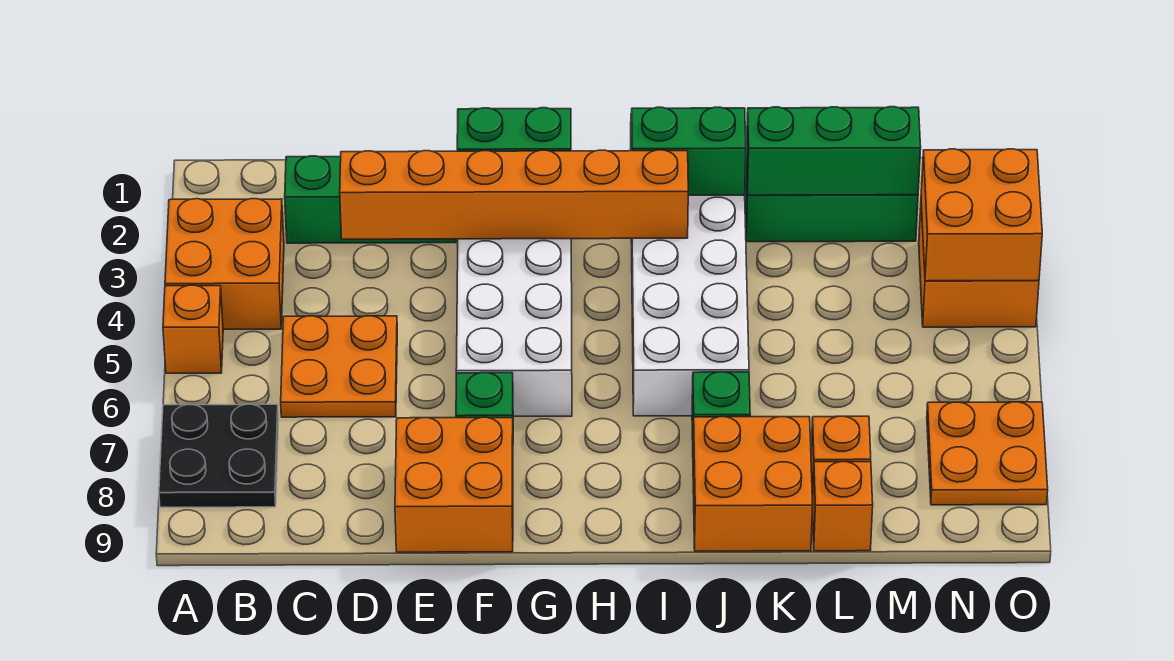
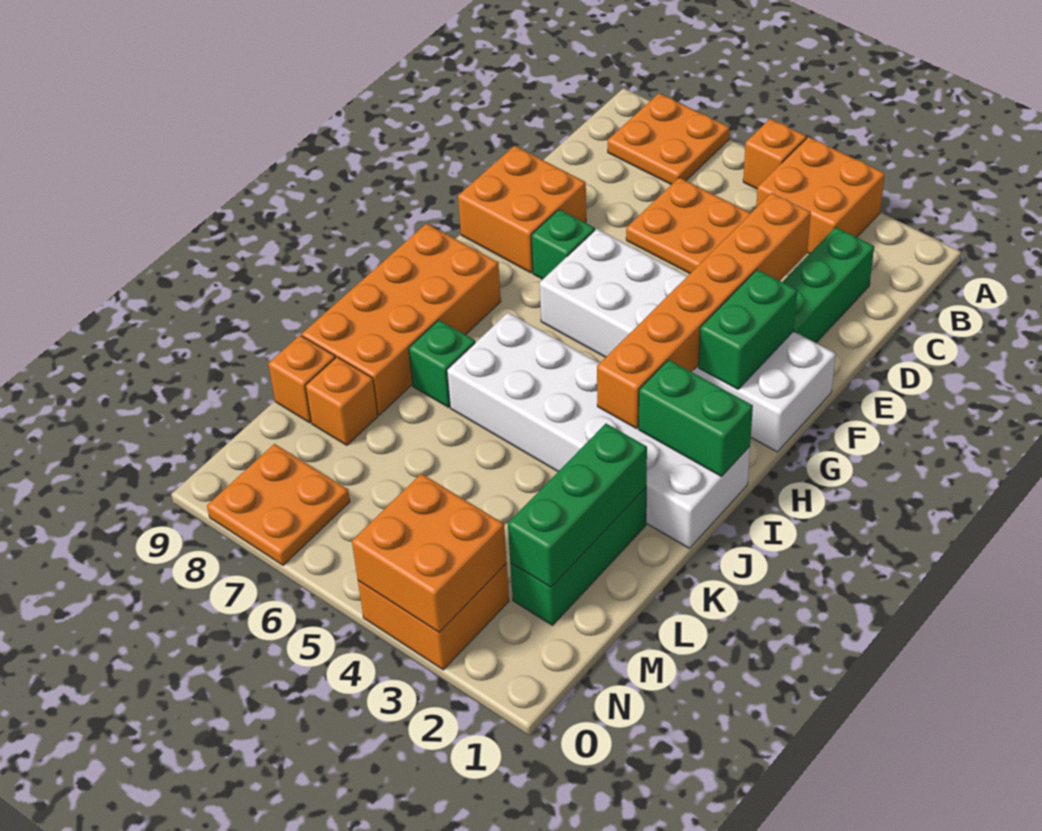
black plate A7:B8 level 1 -> orange plate A7:B8 level 1
green brick I2:J2 level 2 -> green brick I1:I2 level 2
orange brick J8:K9 level 1 -> orange brick H8:K9 level 1

